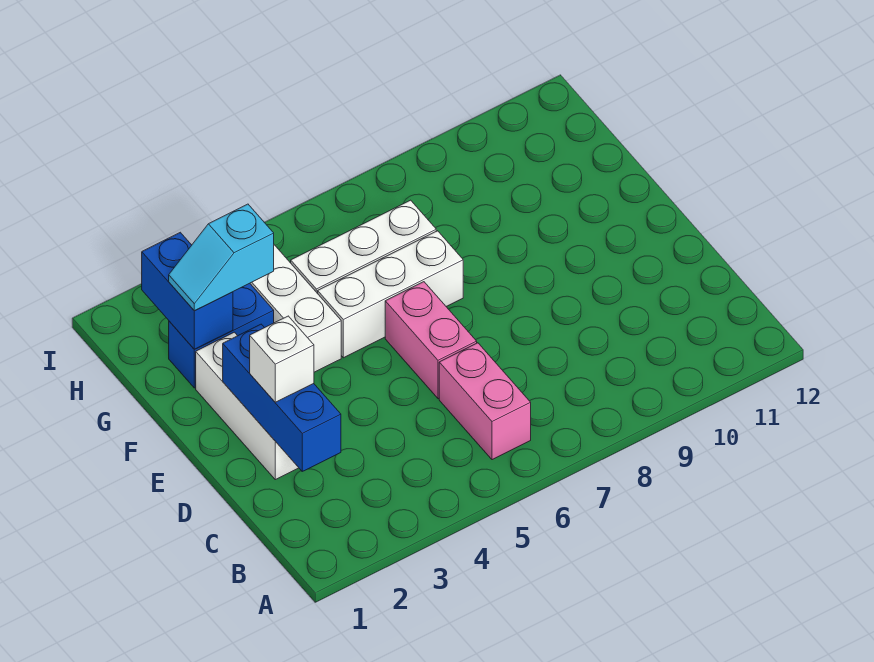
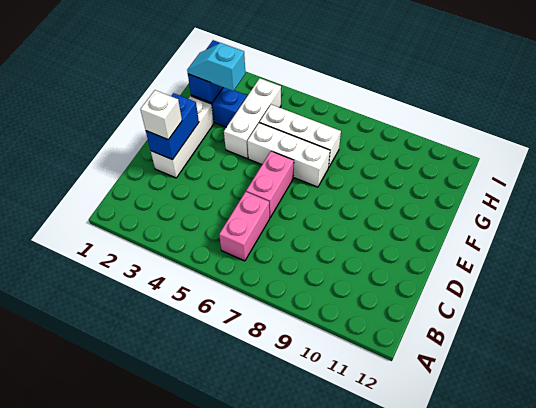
blue brick C2:E2 level 2 -> blue brick D2:E2 level 2

